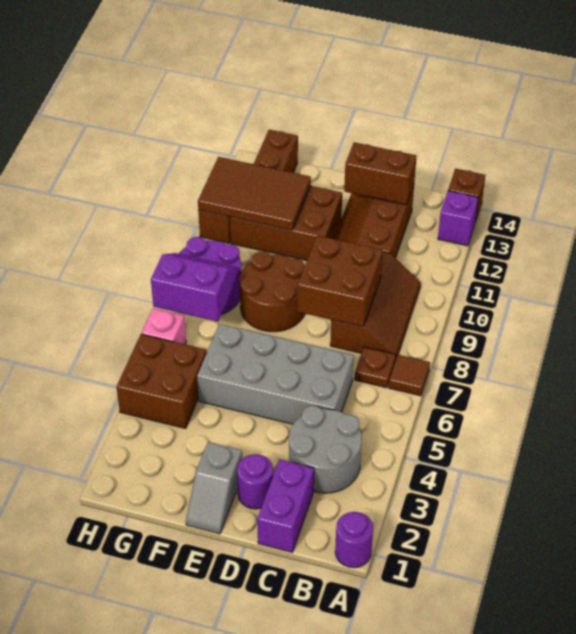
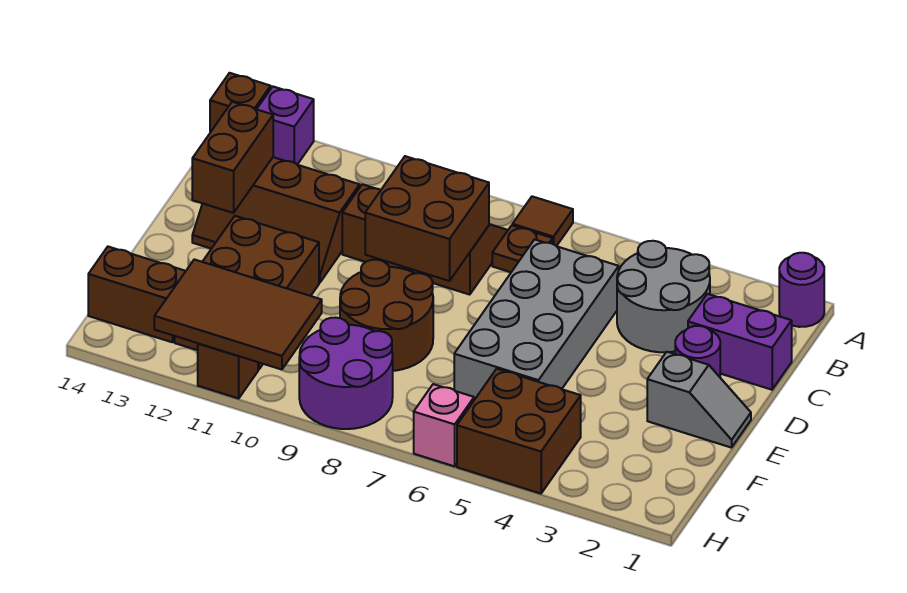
brown tile F11:H12 level 2 -> brown tile G10:H12 level 2
purple slope G7:H8 level 2 top 7 -> none

